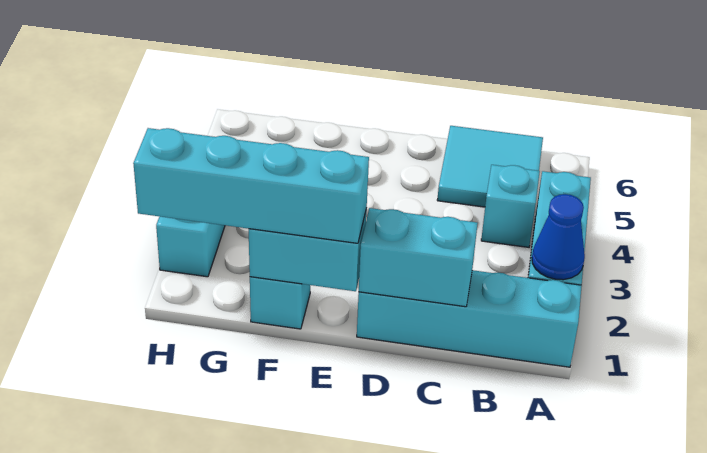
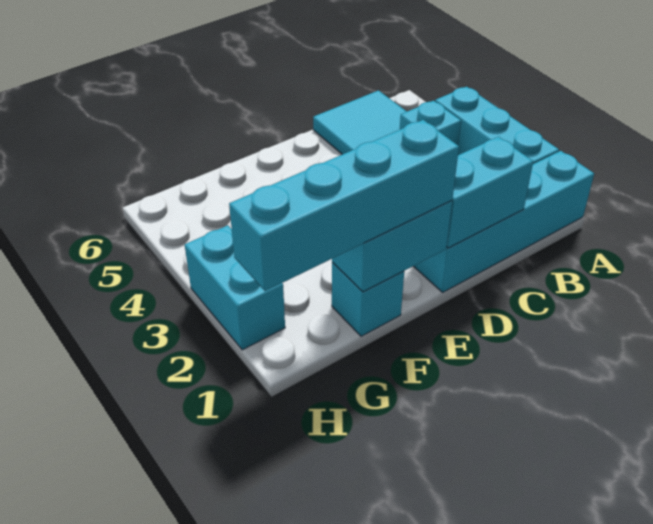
blue cone A2 level 2 -> none

